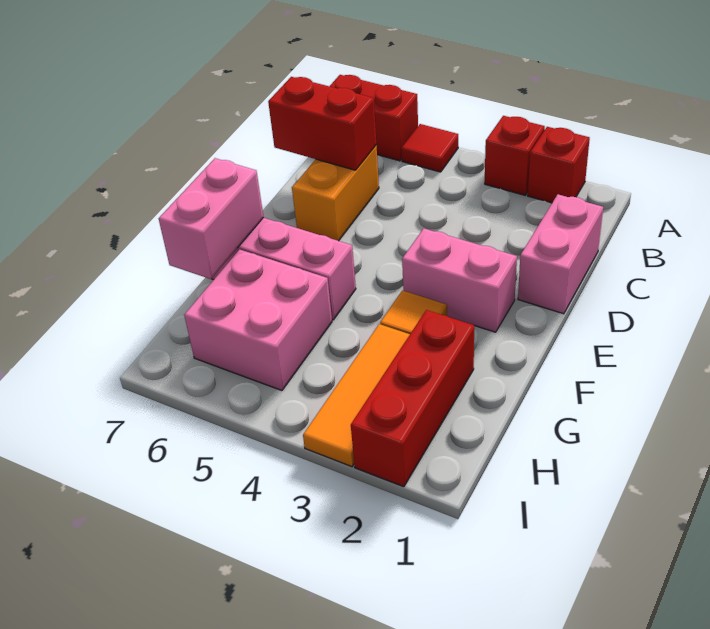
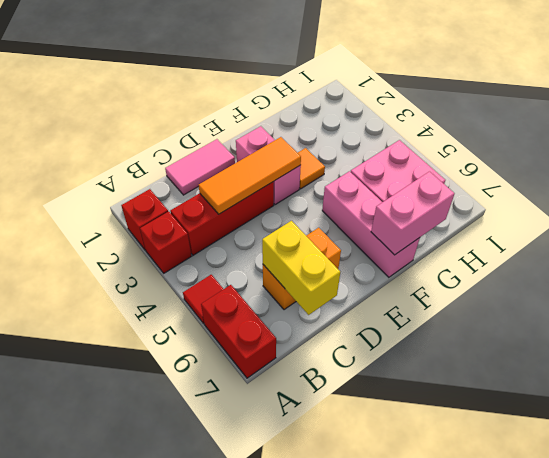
pink brick C1:D1 level 1 -> pink tile C1:D1 level 1
red brick C6:C7 level 2 -> yellow brick C6:C7 level 2
red brick G2:I2 level 1 -> red brick B3:D3 level 1
orange tile G3:I3 level 1 -> orange tile C3:E3 level 2

